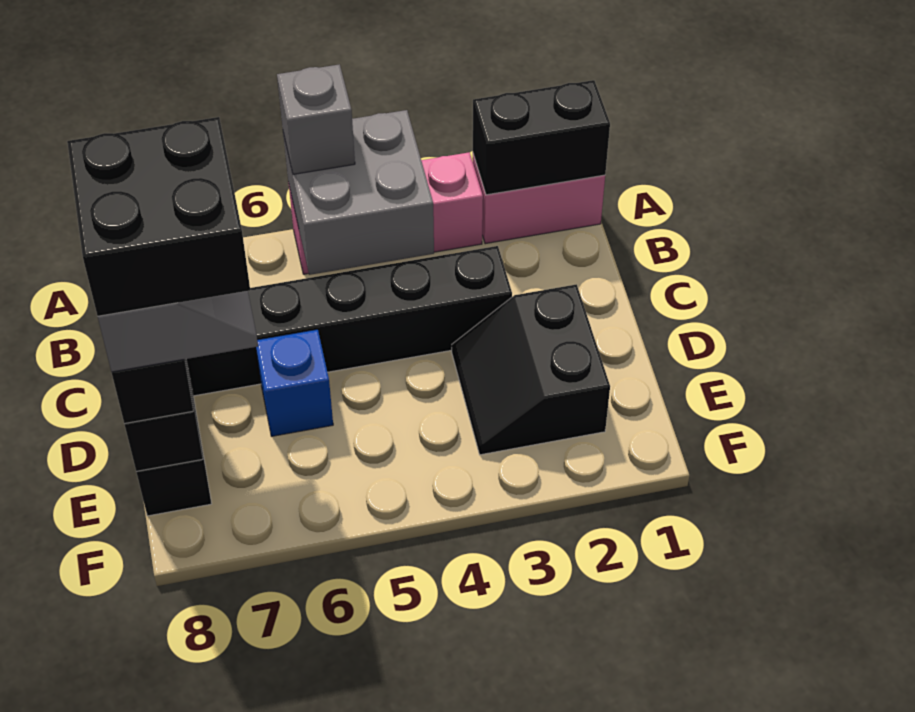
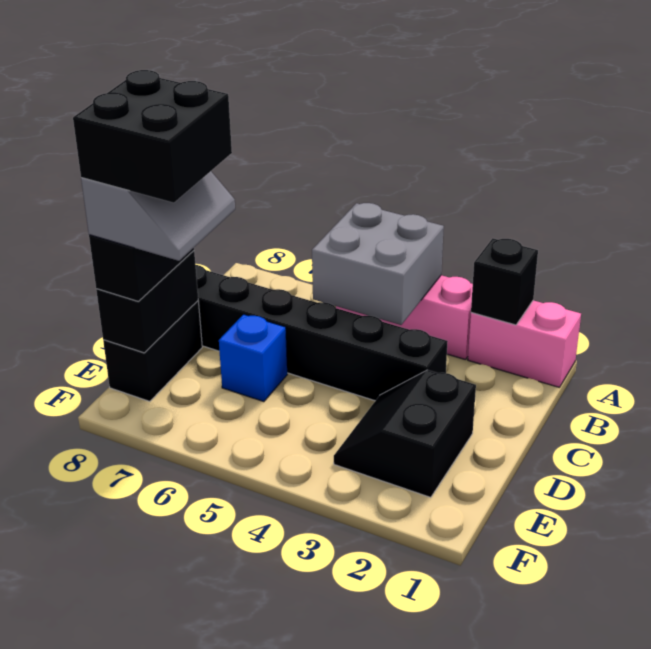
black brick A1:A2 level 2 -> black brick A2 level 2
grey brick A5 level 3 -> none

